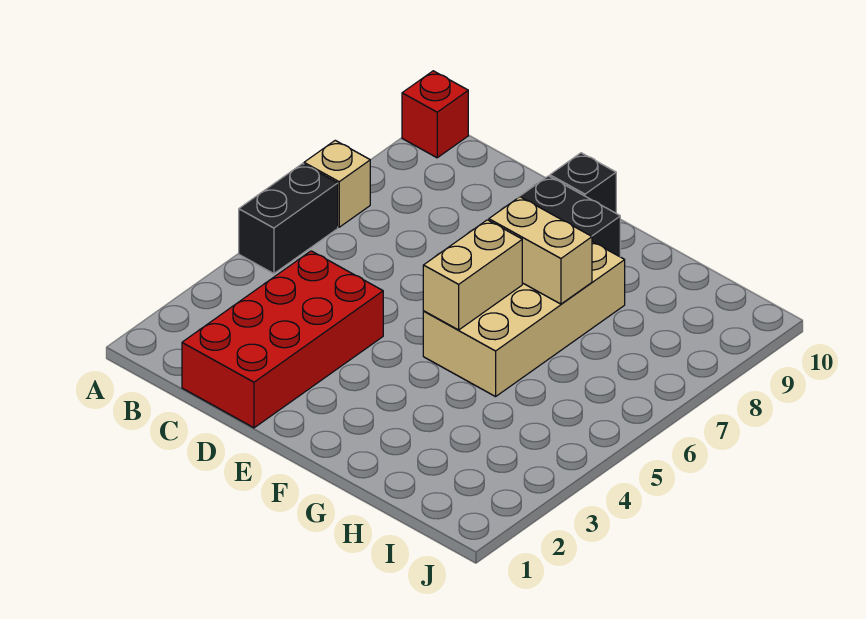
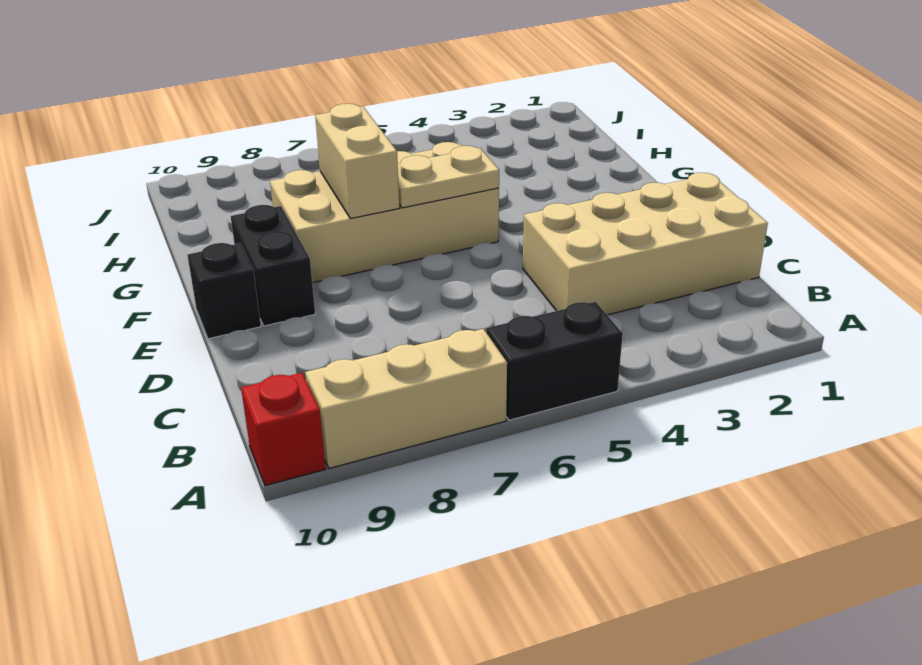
tan brick A7 level 1 -> tan brick A7:A9 level 1
red brick C1:D4 level 1 -> tan brick C1:D4 level 1
tan brick F5:F6 level 2 -> tan plate F5:F6 level 2

